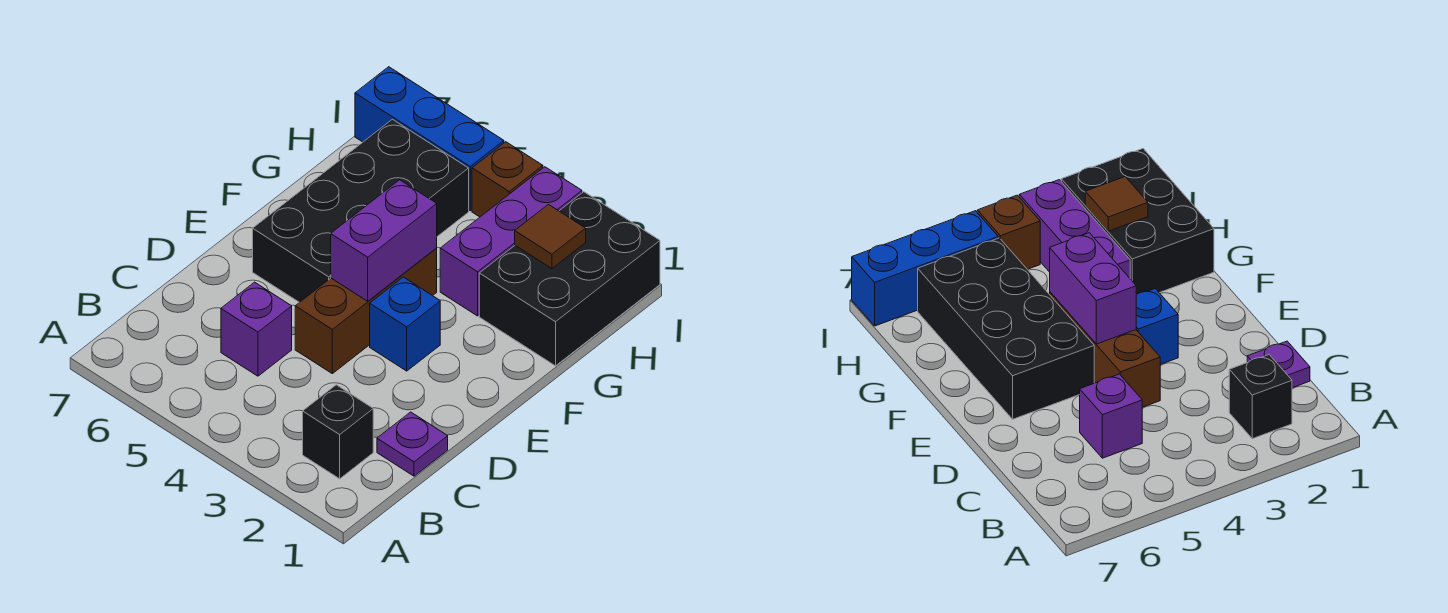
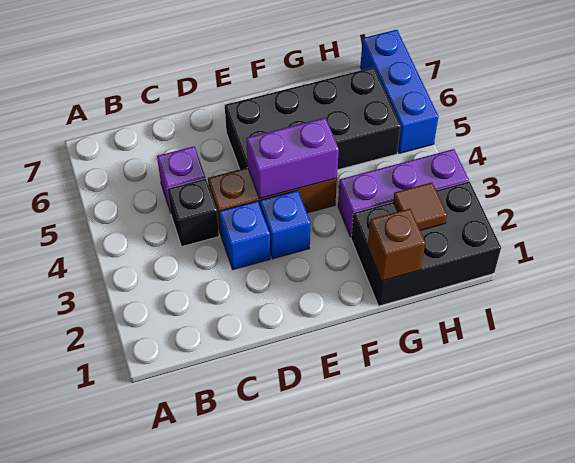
black brick B2 level 1 -> black brick C4 level 1
purple plate C1 level 1 -> none
none -> blue brick D3 level 1
brown brick I4 level 1 -> brown brick G1 level 2

